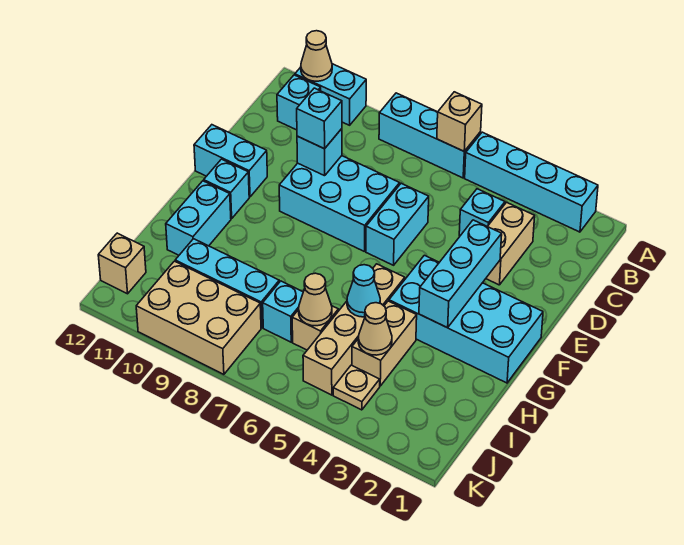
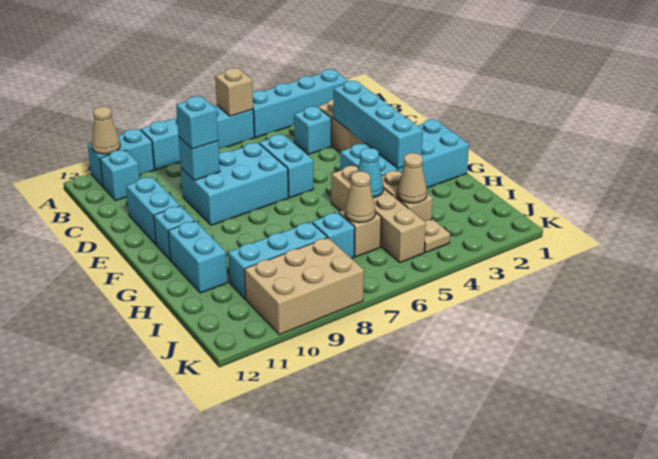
cyan brick A6:A8 level 1 -> cyan brick A6:A9 level 1
cyan brick E3:G3 level 2 -> cyan brick D3:G3 level 2
cyan brick E11:E12 level 1 -> cyan brick D11:E11 level 1
tan brick J12 level 1 -> none

